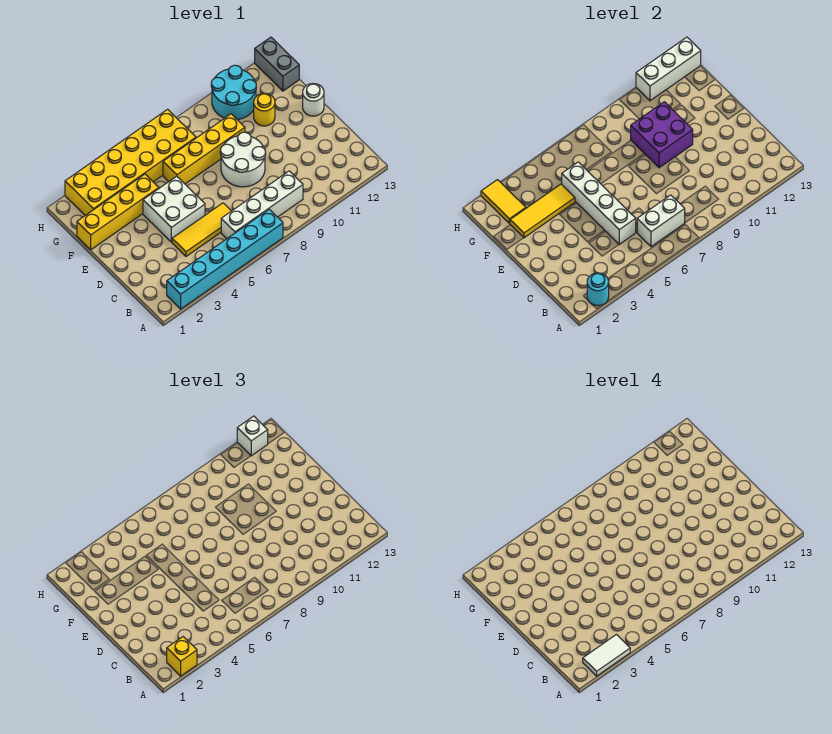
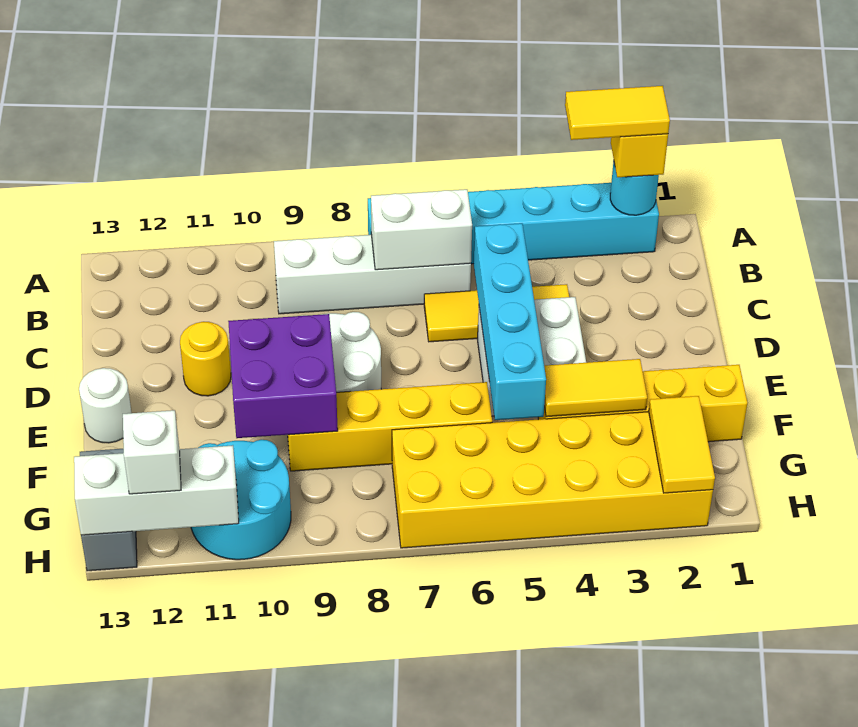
white tile A2:A3 level 4 -> yellow tile A2:A3 level 4
white brick C5:F5 level 2 -> cyan brick C5:F5 level 2
yellow tile F2:F4 level 2 -> yellow tile F3:F4 level 2
yellow round brick F11 level 1 -> yellow round brick D11 level 1

